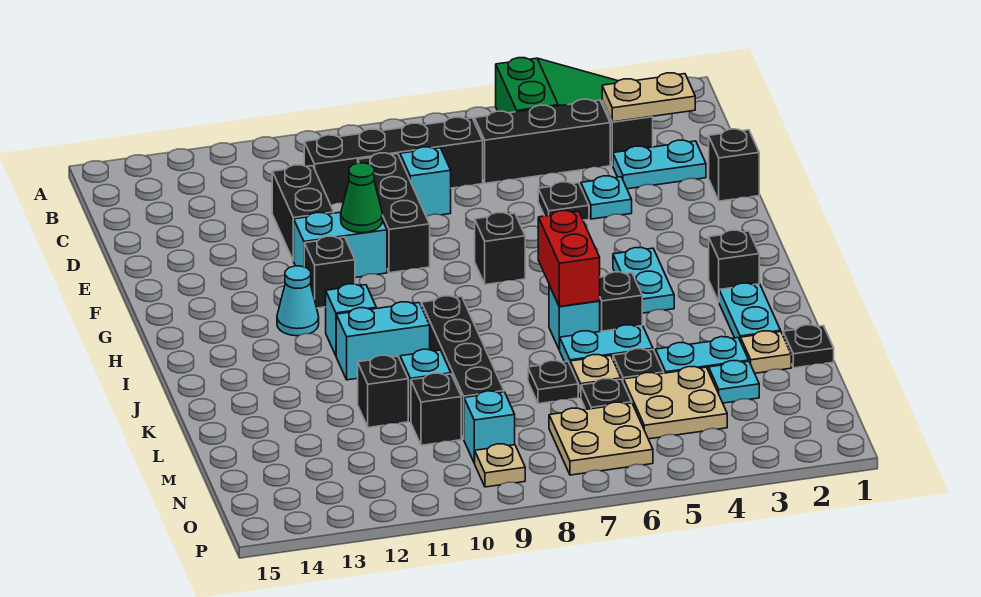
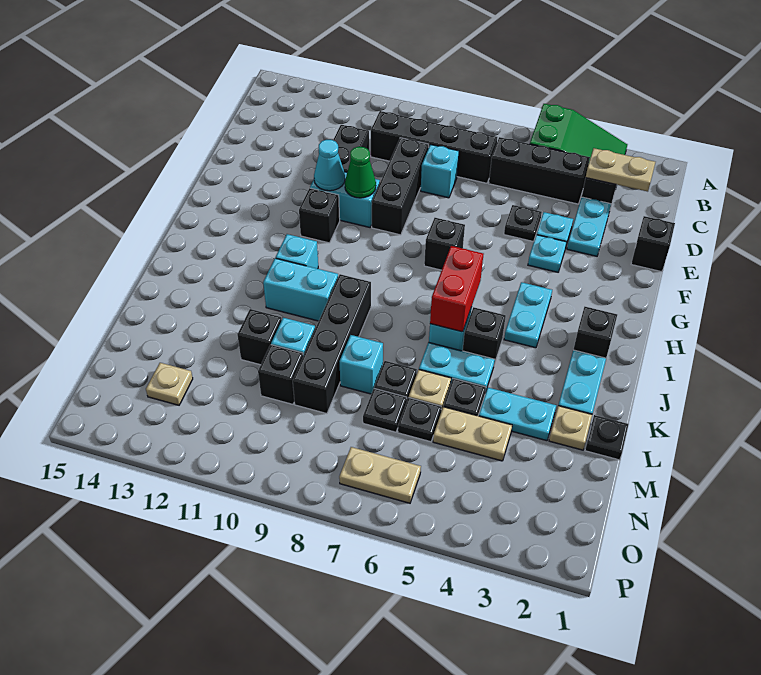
cyan plate D2:D3 level 1 -> cyan plate D3:E3 level 1
cyan cone H12 level 1 -> cyan cone F11 level 2
cyan plate M3 level 1 -> cyan plate F4 level 1
tan plate M4:N5 level 1 -> tan plate M4:M5 level 1
none -> black plate M7 level 1
tan plate N6:O7 level 1 -> tan plate O6:O7 level 1
cyan brick N9 level 1 -> cyan brick L8 level 1
tan plate O9 level 1 -> tan plate N13 level 1

